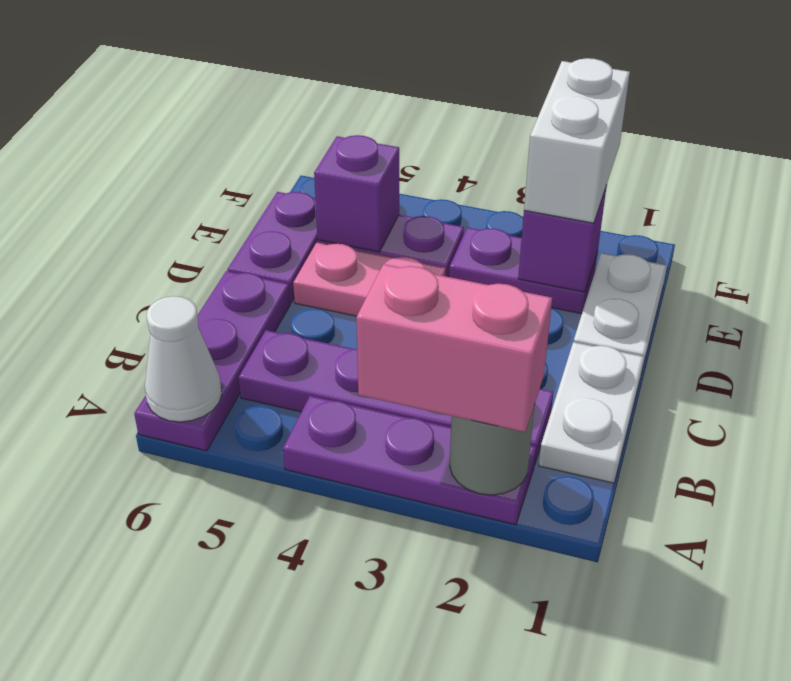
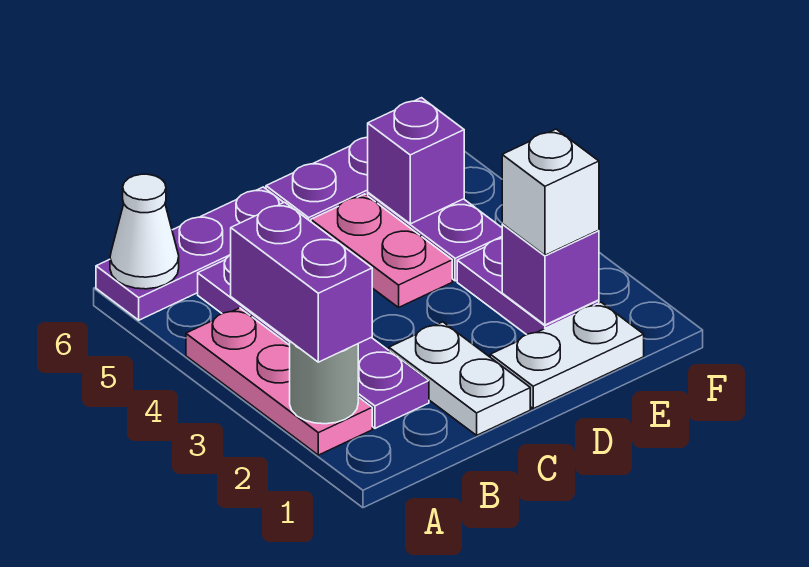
purple plate A2:A4 level 1 -> pink plate A2:A4 level 1
pink brick A2:A3 level 3 -> purple brick A2:A3 level 3
white plate B1:C1 level 1 -> white plate C1:C2 level 1
white brick E2:F2 level 3 -> white brick E2 level 3

